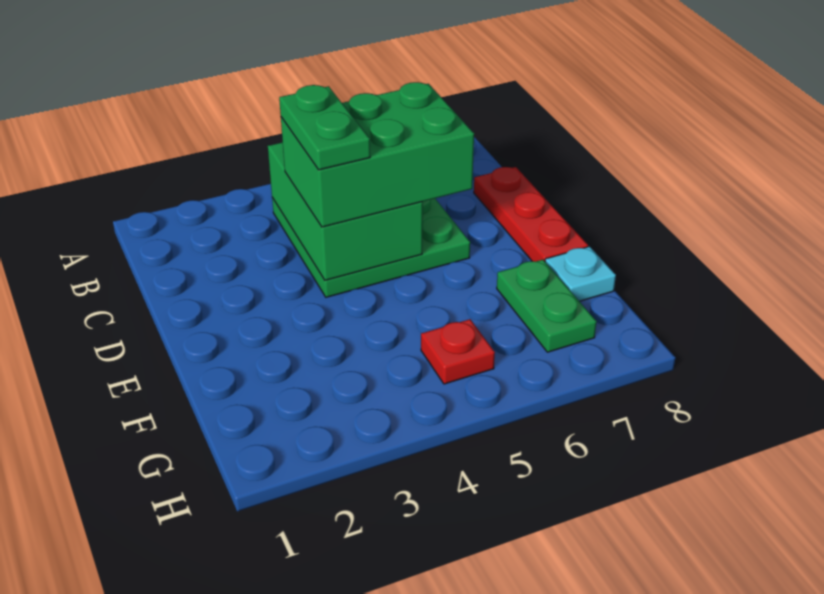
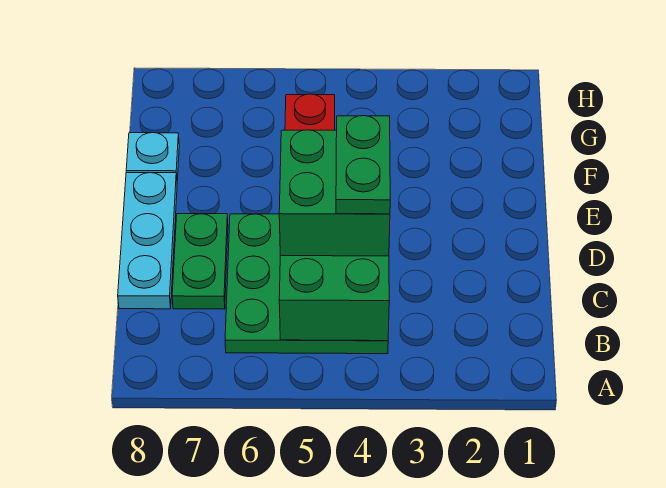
green brick C4:D6 level 3 -> green brick C4:D5 level 3
red plate C8:E8 level 1 -> cyan plate C8:E8 level 1
green plate F7:G7 level 1 -> green plate C7:D7 level 1

